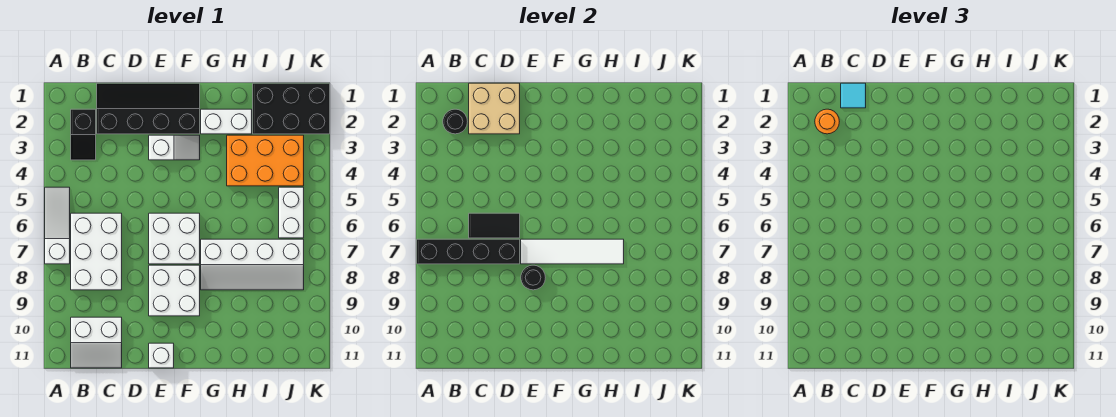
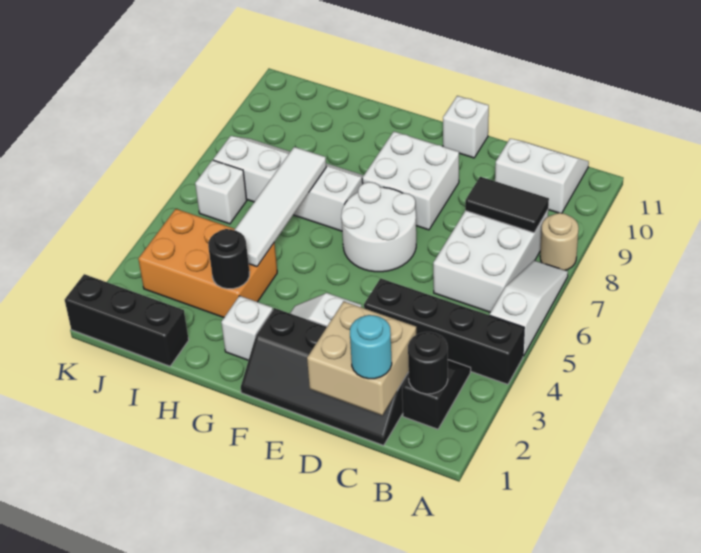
white slope A5:A7 level 1 top 7 -> white slope A5:A7 level 1 top 5
black brick A7:D7 level 2 -> black brick A4:D4 level 1
none -> tan round brick A8 level 1
orange round brick B2 level 3 -> none
cyan tile C1 level 3 -> cyan round brick C1 level 3
black tile C6:D6 level 2 -> black tile B8:C8 level 2
white brick E6:F7 level 1 -> white round brick E6:F7 level 1
white tile E7:H7 level 2 -> white tile H4:H7 level 2
black round brick E8 level 2 -> black round brick H3 level 2
white brick G2:H2 level 1 -> white brick G2 level 1
black brick I1:K2 level 1 -> black brick I1:K1 level 1
white brick J5:J6 level 1 -> white brick J6 level 1

